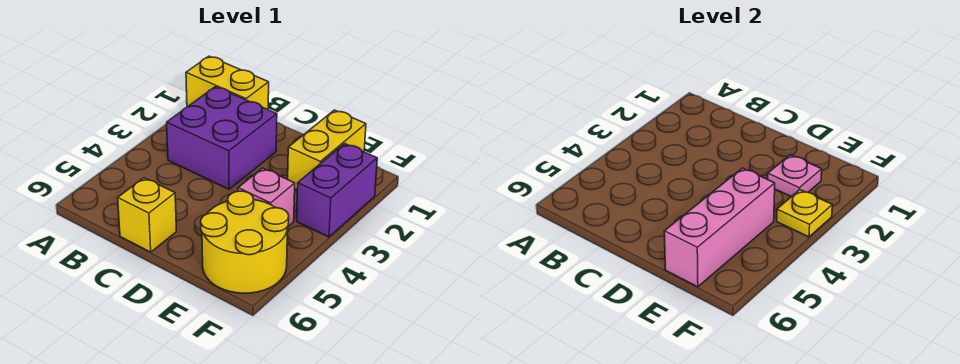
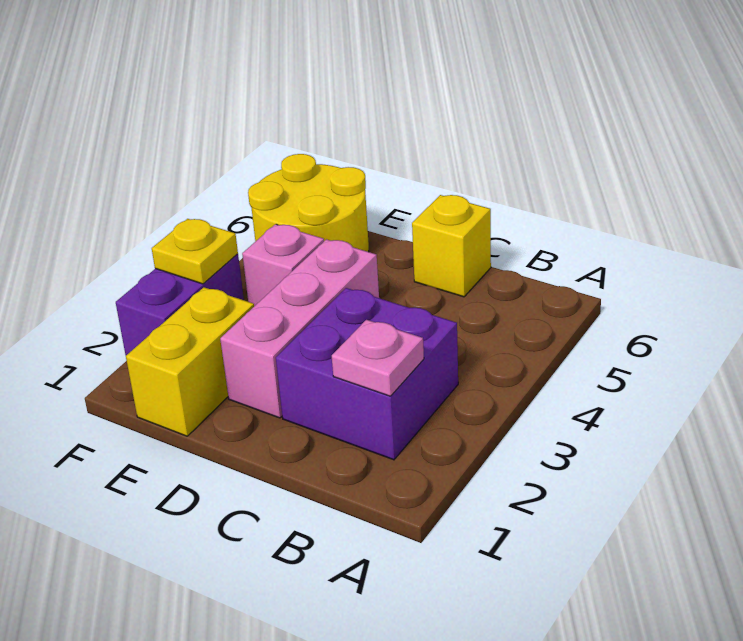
yellow brick A1:B1 level 1 -> none
pink plate E2 level 2 -> pink plate B2 level 2
pink brick E4:E6 level 2 -> pink brick D2:D4 level 1

